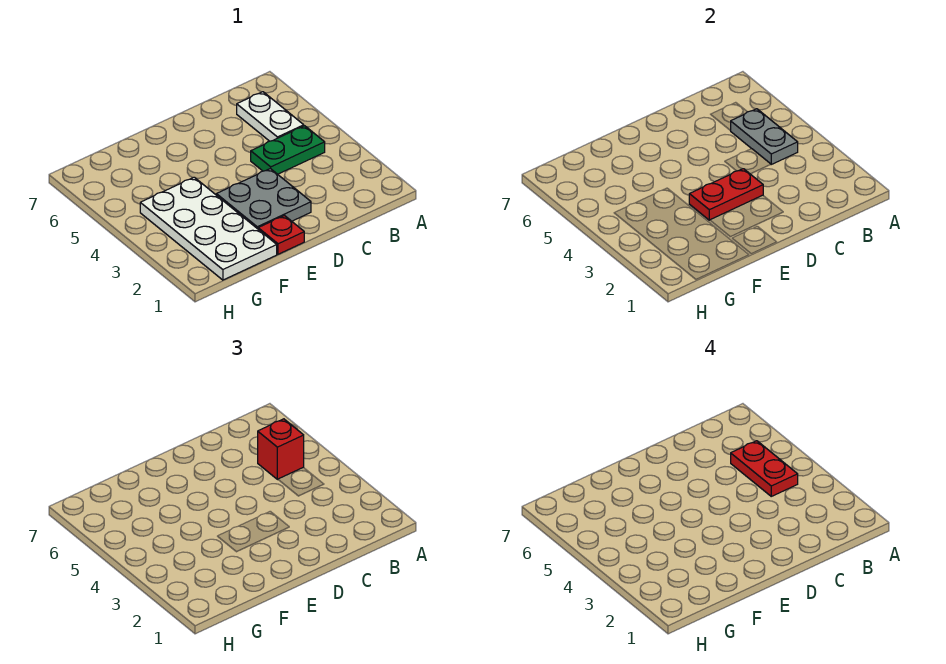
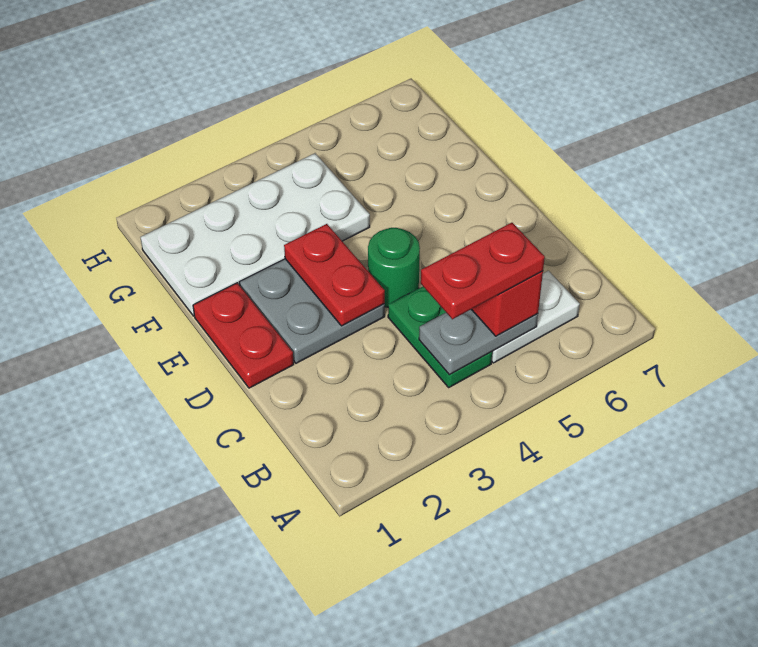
none -> green round brick D4 level 1
red plate E1 level 1 -> red plate D1:E1 level 1

